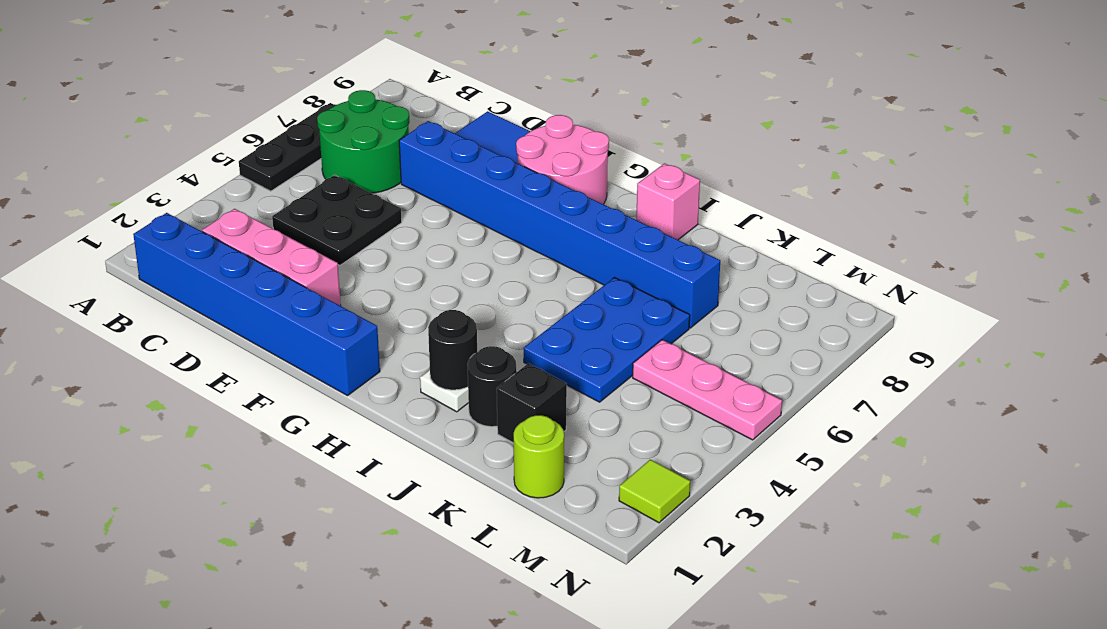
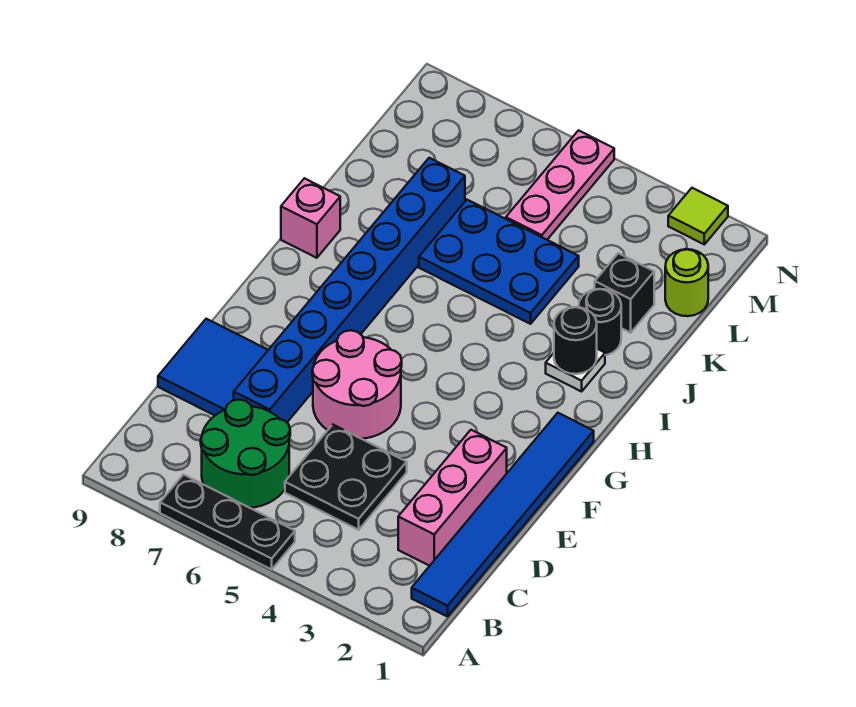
blue brick B1:G1 level 1 -> blue tile B1:G1 level 1
pink round brick F8:G9 level 1 -> pink round brick E5:F6 level 1

